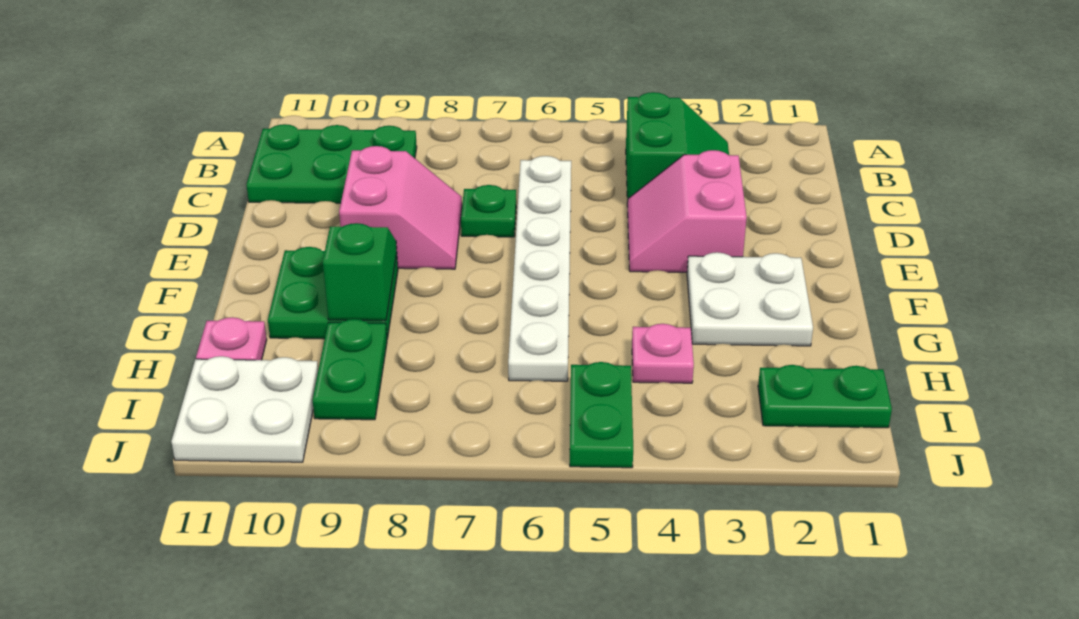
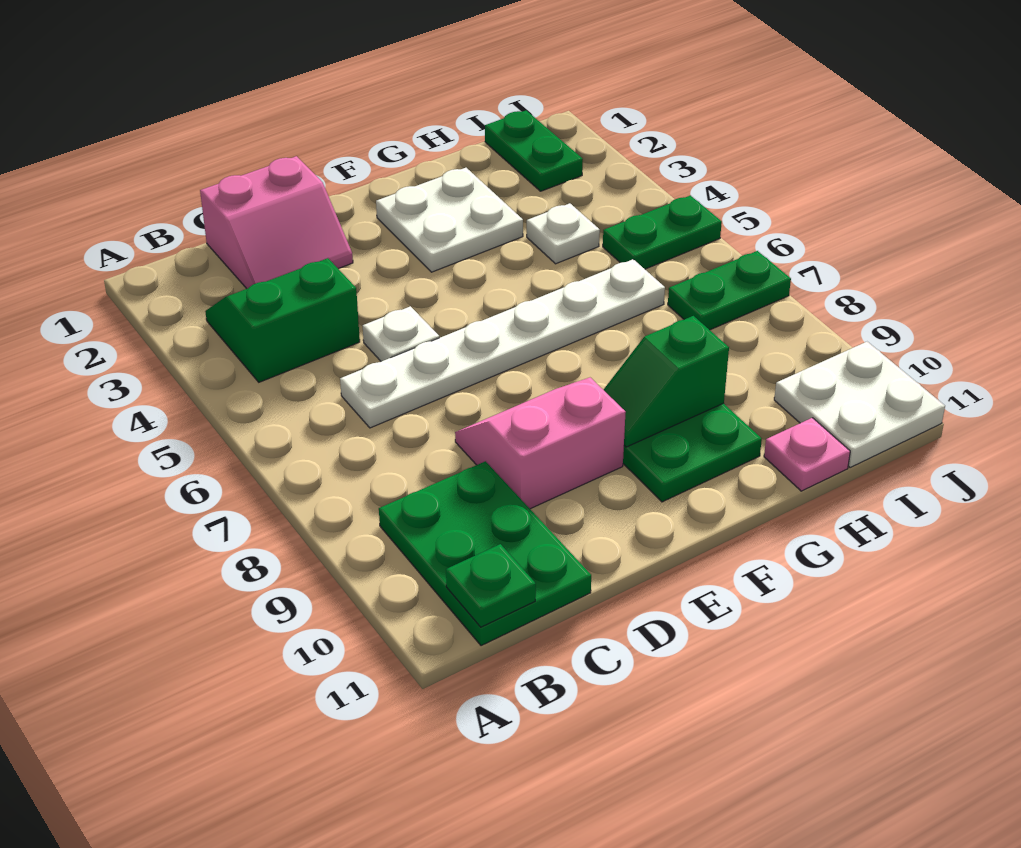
pink slope D3:E4 level 1 top 3 -> pink slope C1:D2 level 1 top 1
none -> white plate D5 level 1
green plate D7 level 1 -> green plate B11 level 2
pink plate H4 level 1 -> white plate H4 level 1
green plate H9:I9 level 1 -> green plate I7:J7 level 1

